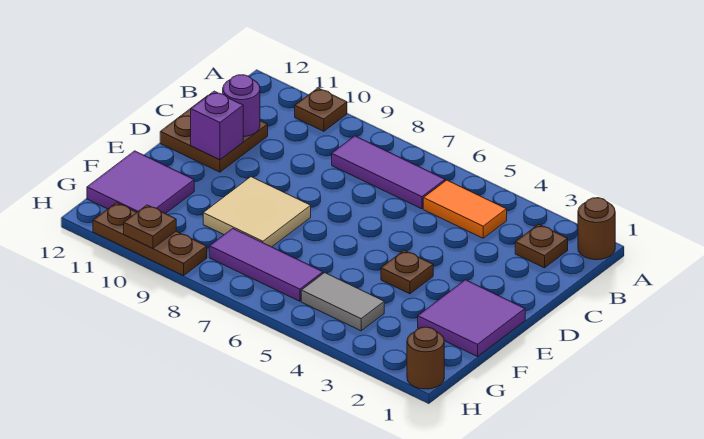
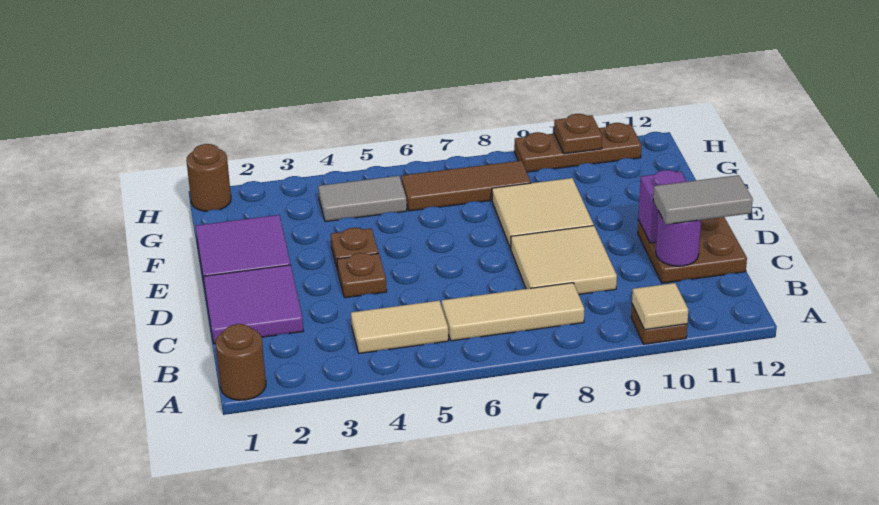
none -> tan tile A10 level 2
brown plate B2 level 1 -> brown plate D4 level 1
orange tile B4:B5 level 1 -> tan tile B4:B5 level 1
purple tile B6:B8 level 1 -> tan tile B6:B8 level 1
none -> tan tile C8:D9 level 1
none -> grey tile C11:C12 level 3
purple tile F11:G12 level 1 -> purple tile C1:D2 level 1
purple tile G6:G8 level 1 -> brown tile G6:G8 level 1

